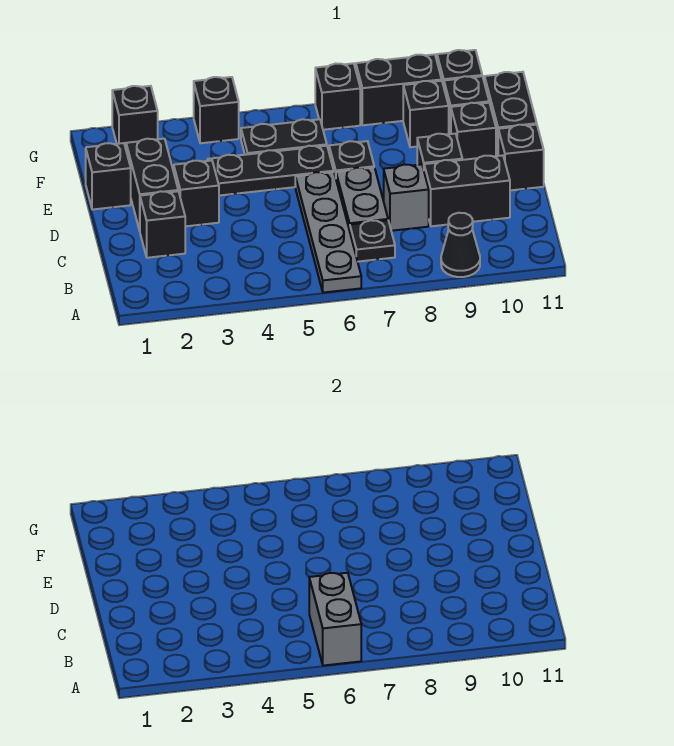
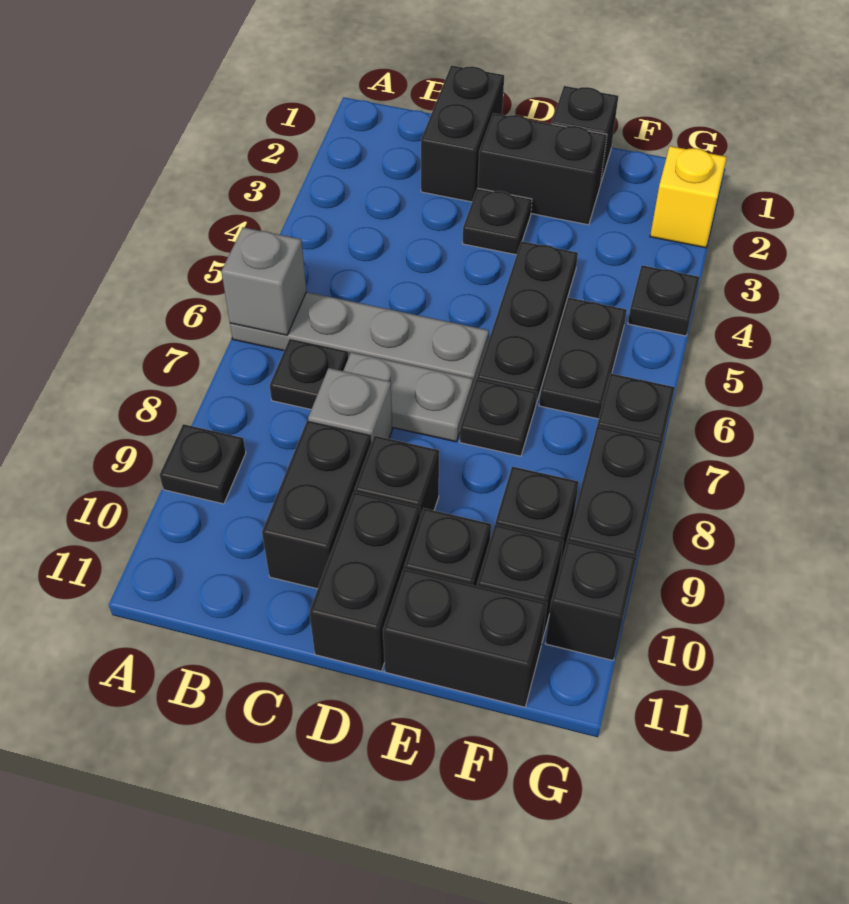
grey brick A6:B6 level 2 -> grey brick A6 level 2
black cone A9 level 1 -> black plate A9 level 1
black brick C2 level 1 -> black brick C1:C2 level 1
black brick D3 level 1 -> black plate D3 level 1
black brick D11 level 1 -> black brick D10:D11 level 1
black brick G2 level 1 -> yellow brick G2 level 1
black brick G4 level 1 -> black plate G4 level 1

